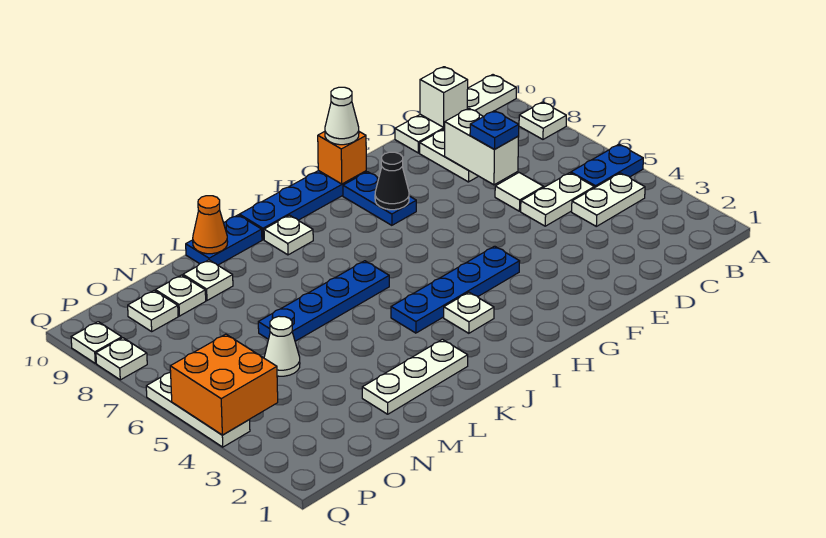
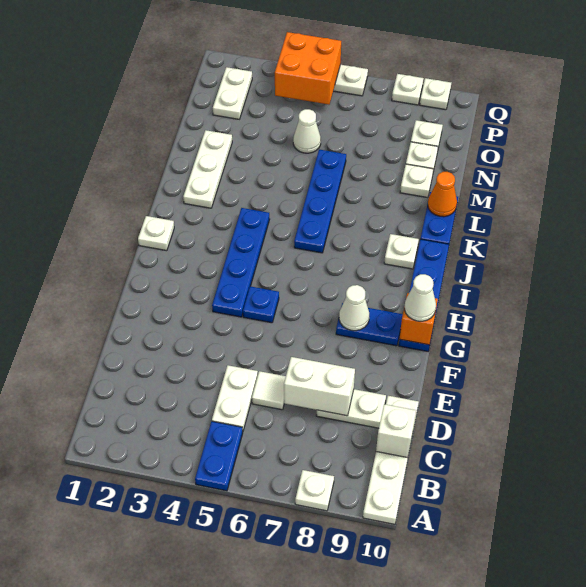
white plate B4:C4 level 1 -> white plate O2:P2 level 1
blue plate D7 level 3 -> blue plate G5 level 1
black cone G8 level 2 -> white cone G8 level 2
white plate I3 level 1 -> white plate I1 level 1

